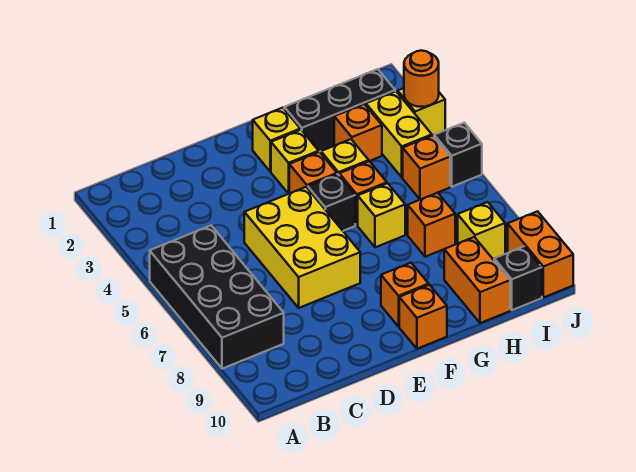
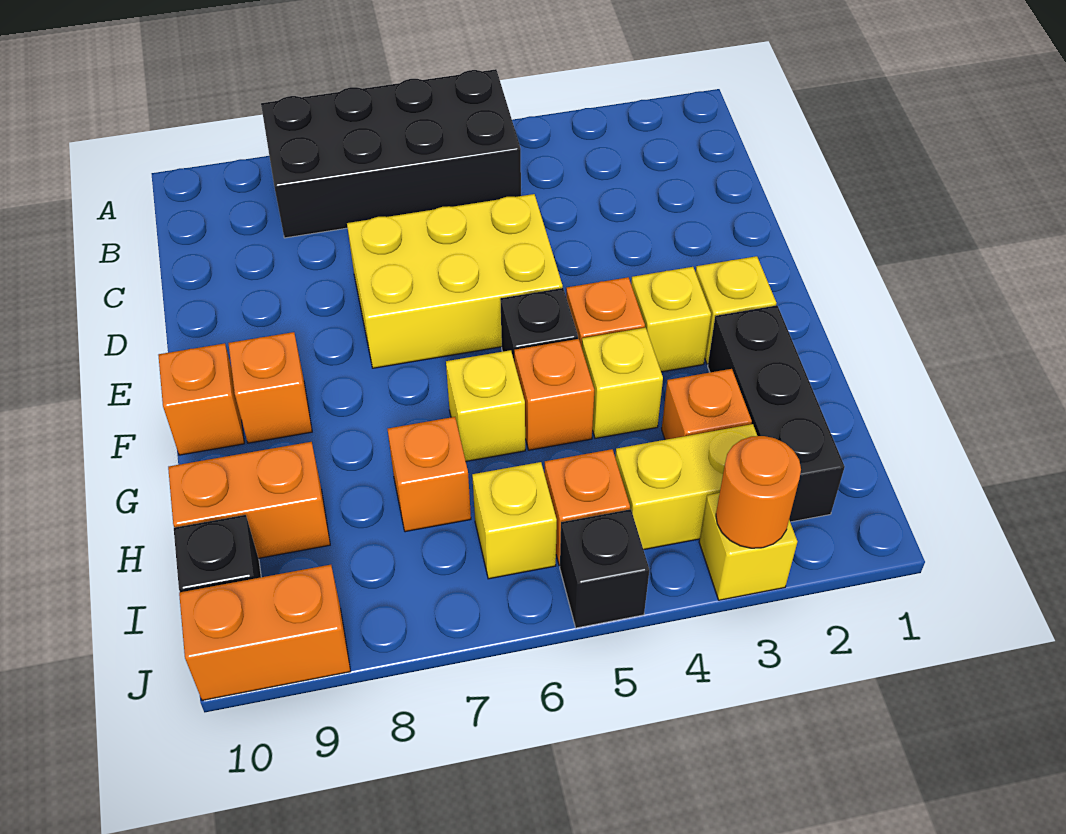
yellow brick I8 level 1 -> yellow brick I6 level 1

